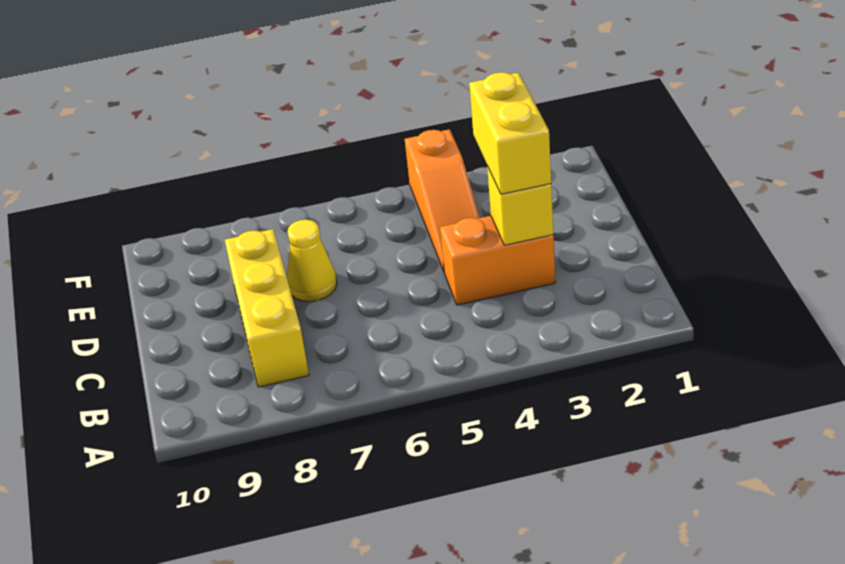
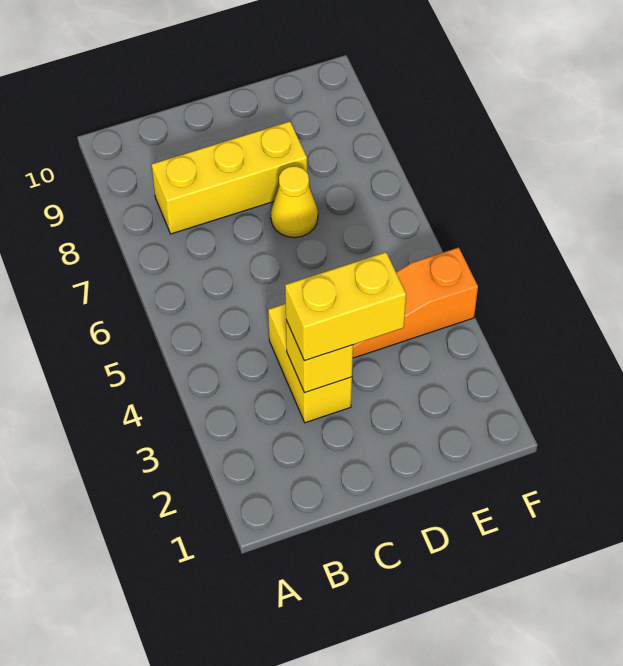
orange brick C3:C4 level 1 -> yellow brick C3:C4 level 1

